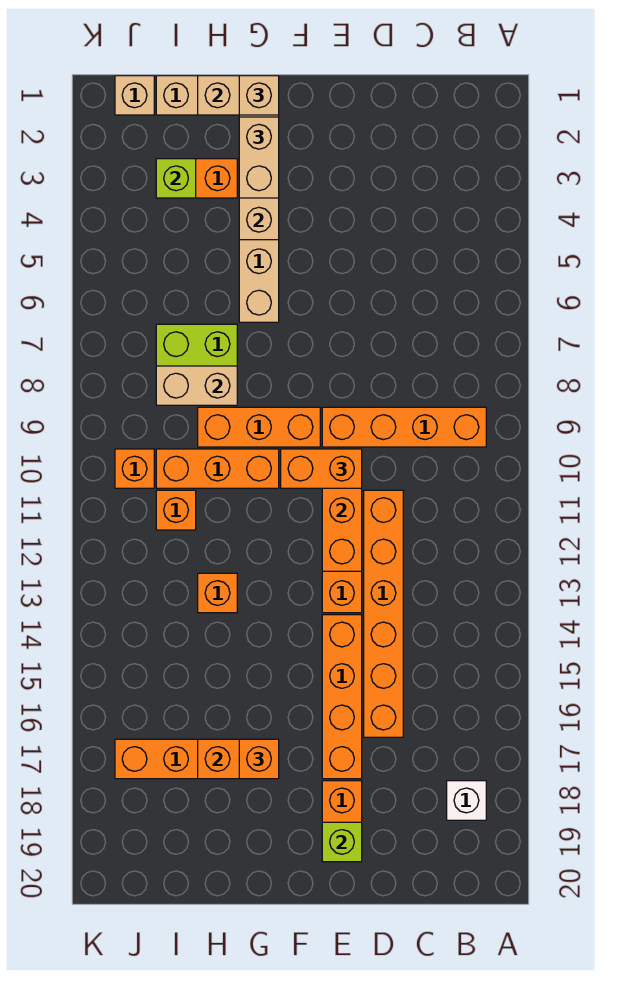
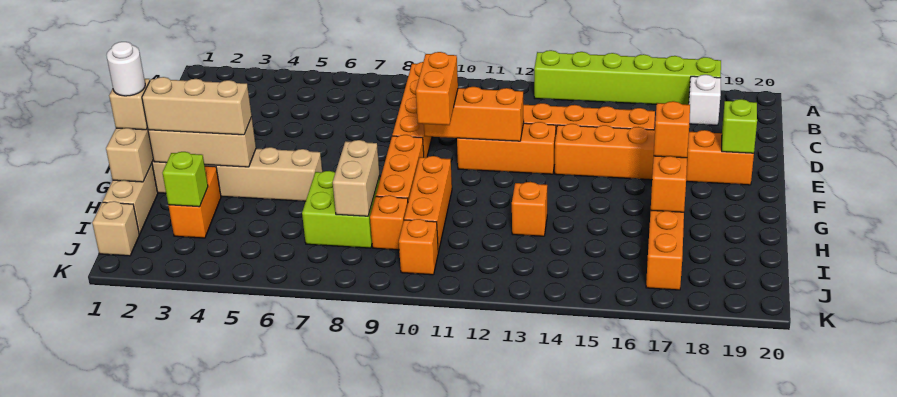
none -> lime brick A13:A18 level 1
none -> white round brick G1 level 4
tan brick G2:G3 level 3 -> tan brick G2:G4 level 3
orange brick I11 level 1 -> orange brick I9 level 1

